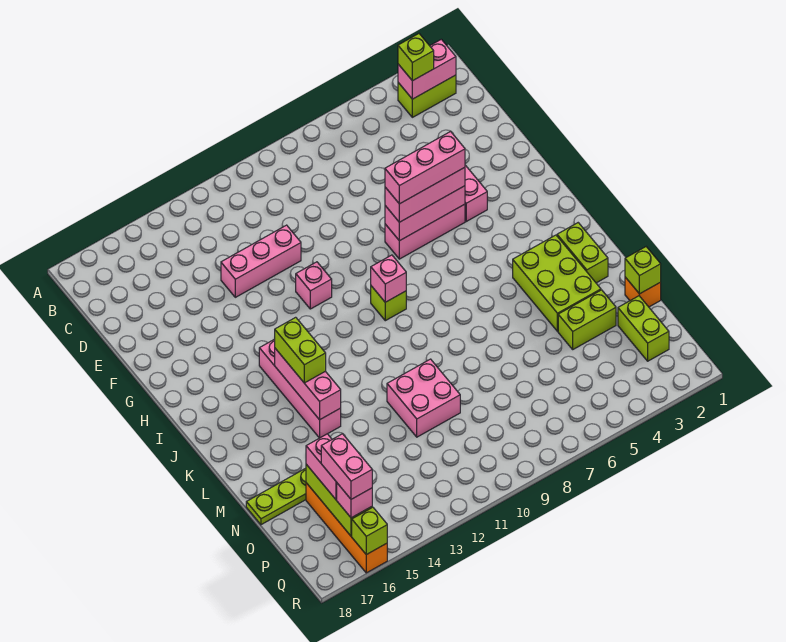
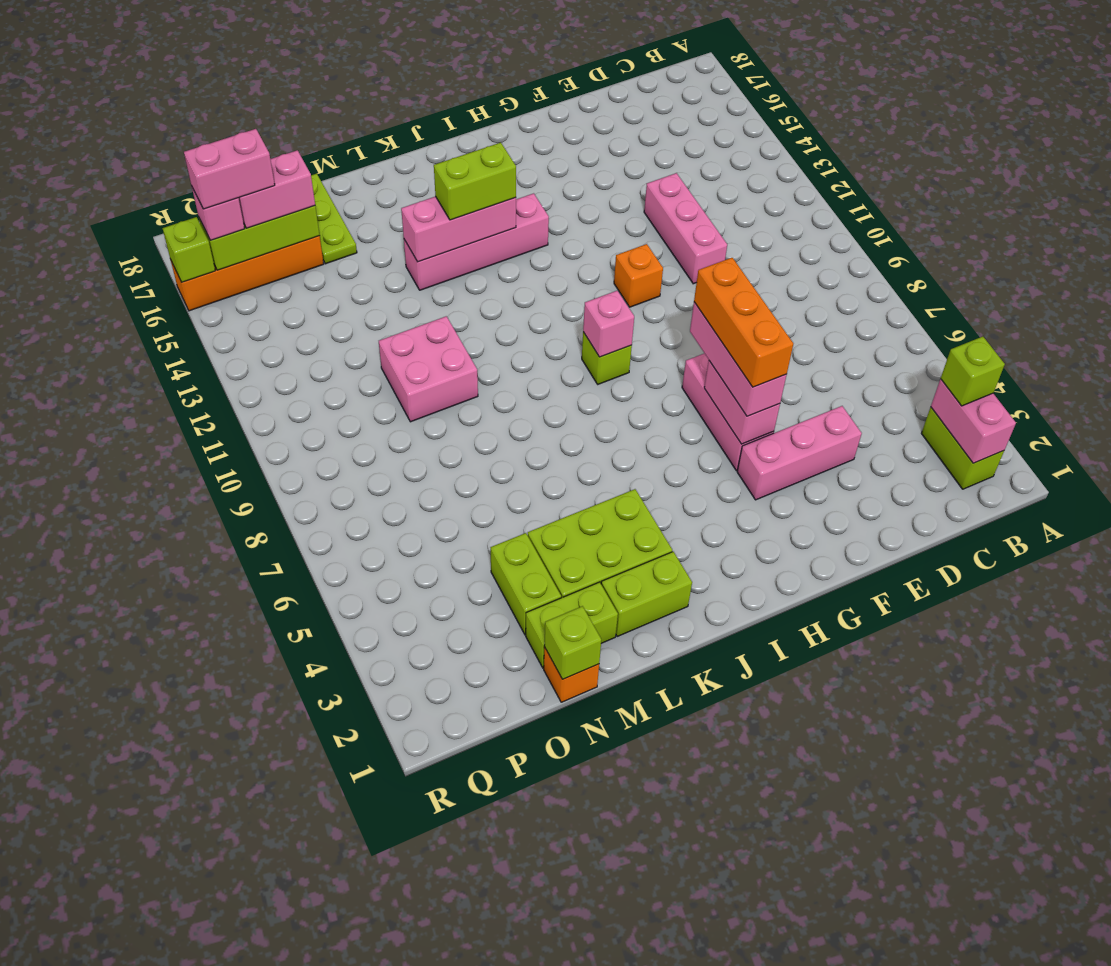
pink brick G5:G7 level 2 -> pink brick G5:G6 level 2
pink brick G5:G7 level 4 -> orange brick G5:G7 level 4
pink brick G11 level 1 -> orange brick G11 level 1
lime brick O2:P2 level 1 -> lime brick M2:N2 level 1

